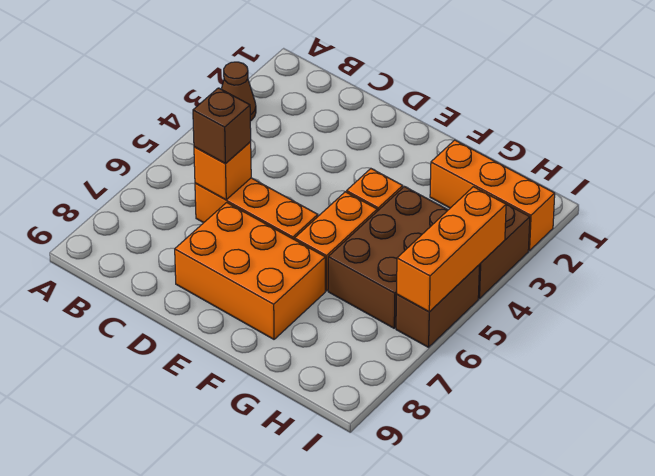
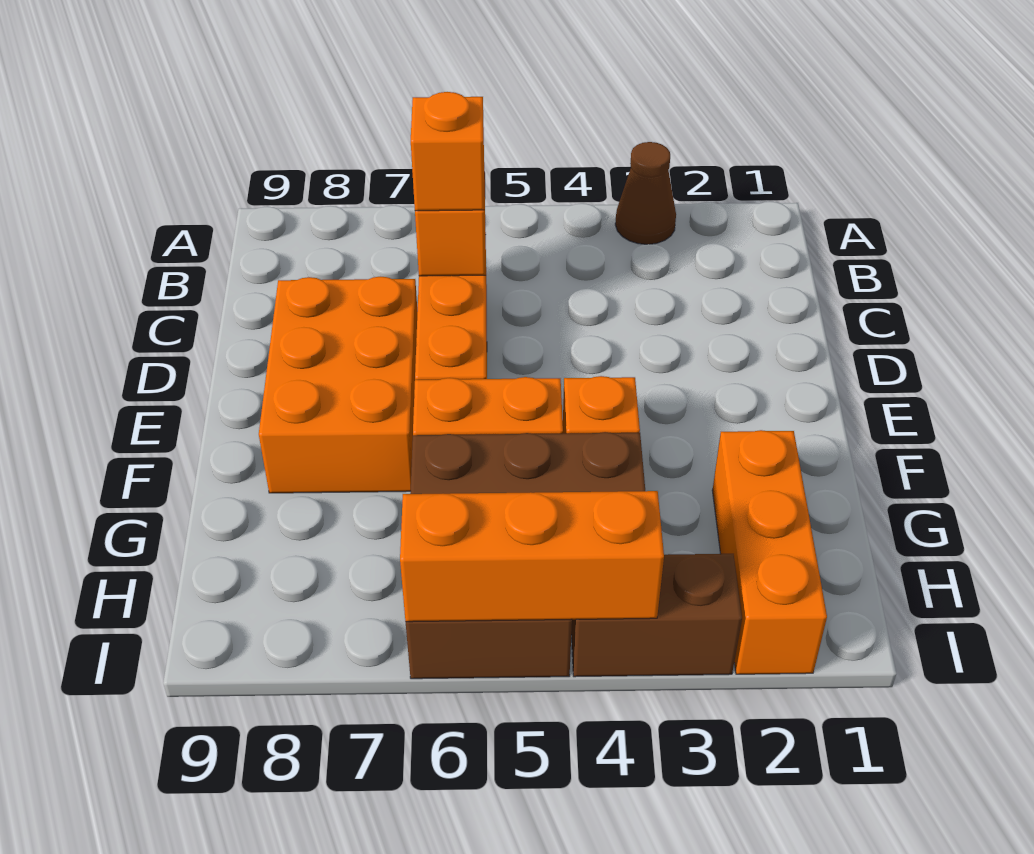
brown brick C6 level 3 -> orange brick C6 level 3

